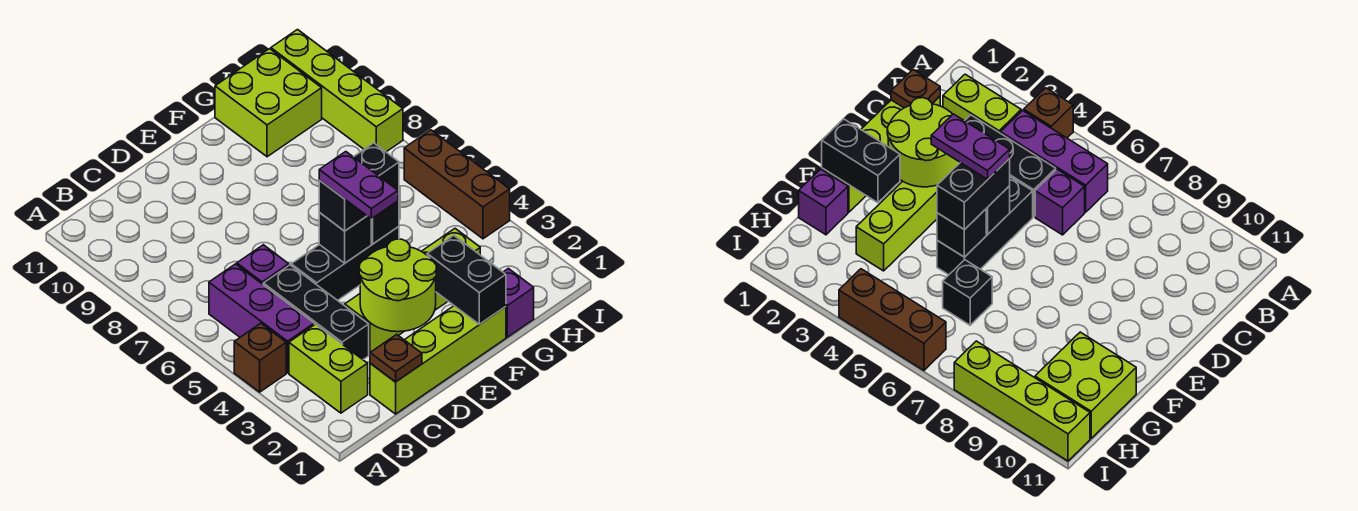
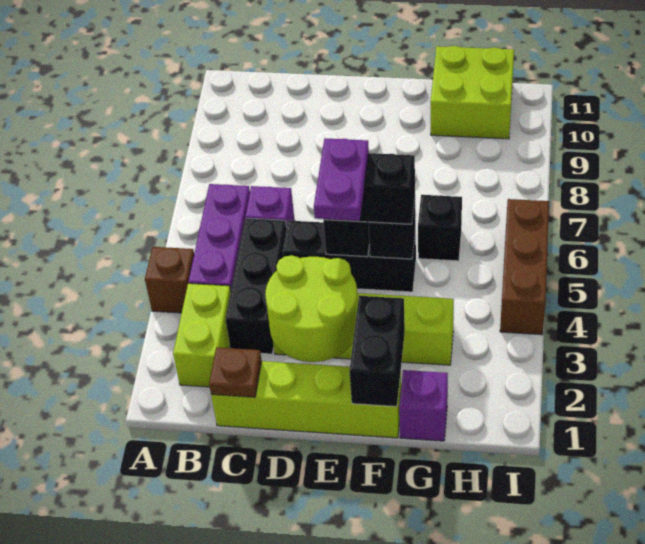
lime brick I8:I11 level 1 -> none

